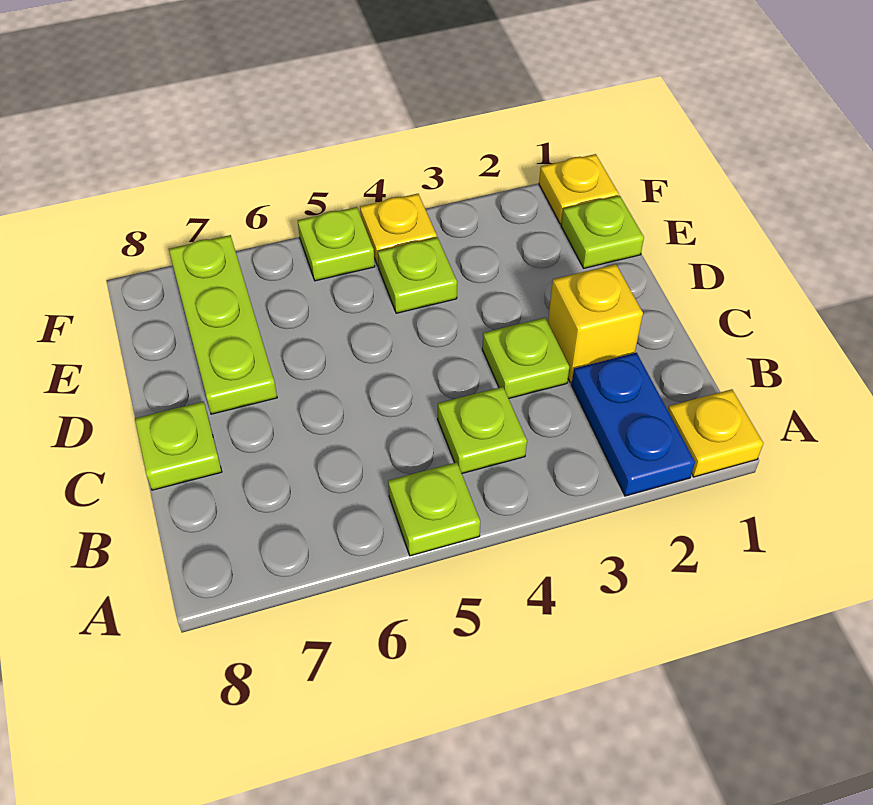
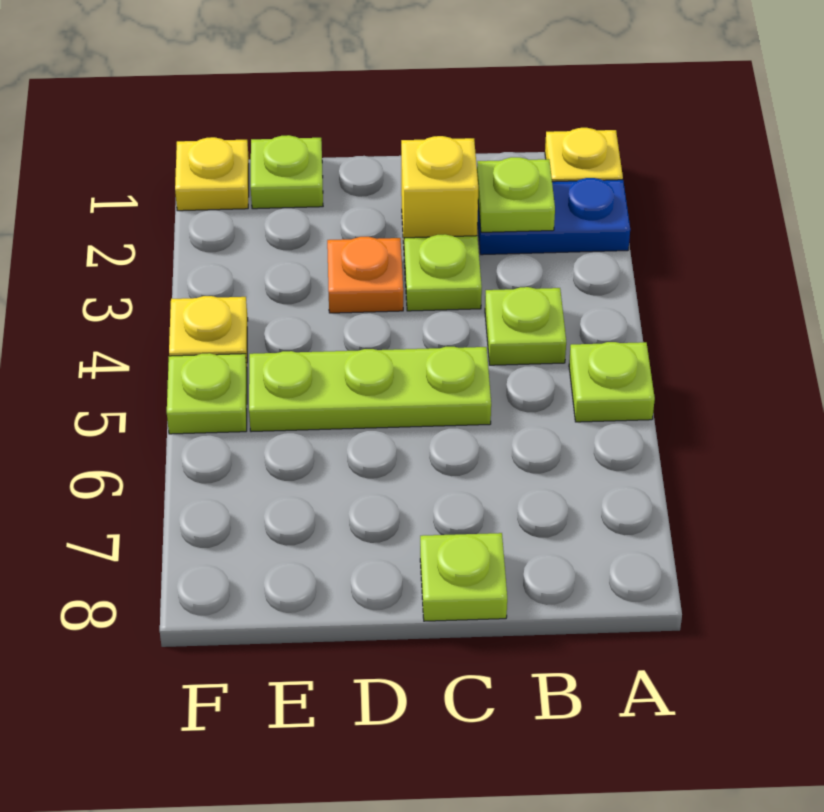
none -> orange plate D3 level 1
lime plate D7:F7 level 1 -> lime plate C5:E5 level 1
lime plate E4 level 1 -> lime plate B2 level 2

